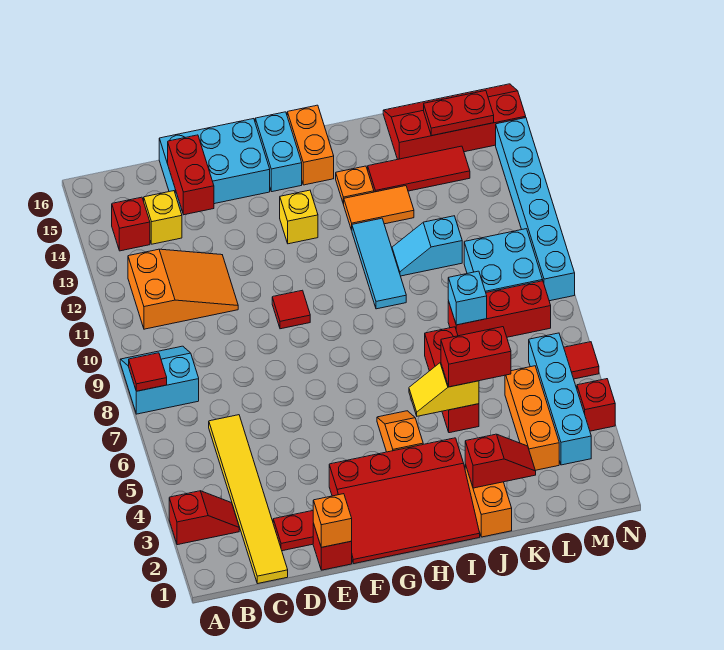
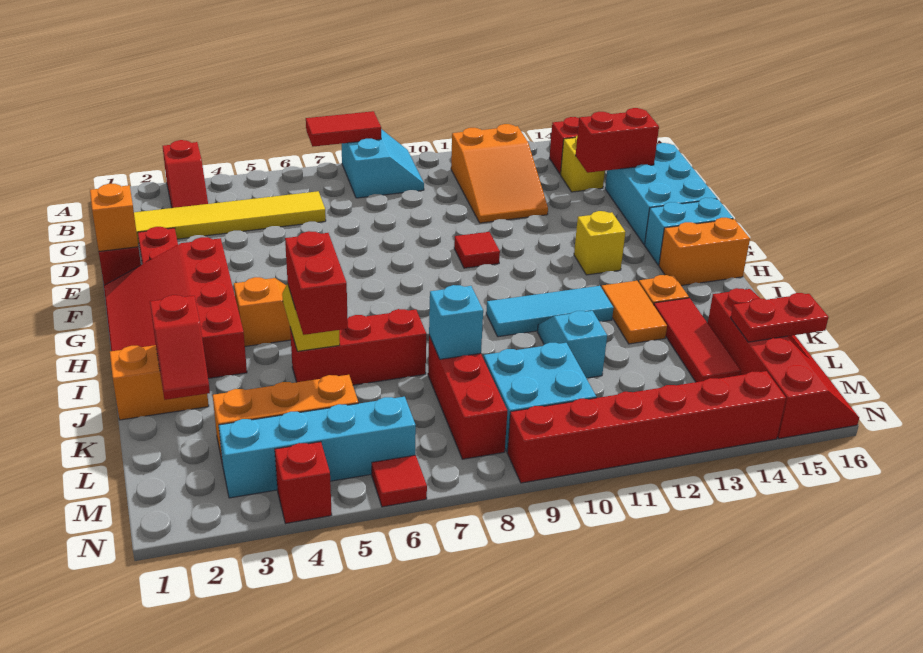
red tile A8 level 2 -> red tile A7:A8 level 2
red plate L15:M15 level 2 -> red plate L15:L16 level 2
cyan brick N9:N14 level 1 -> red brick N9:N14 level 1

